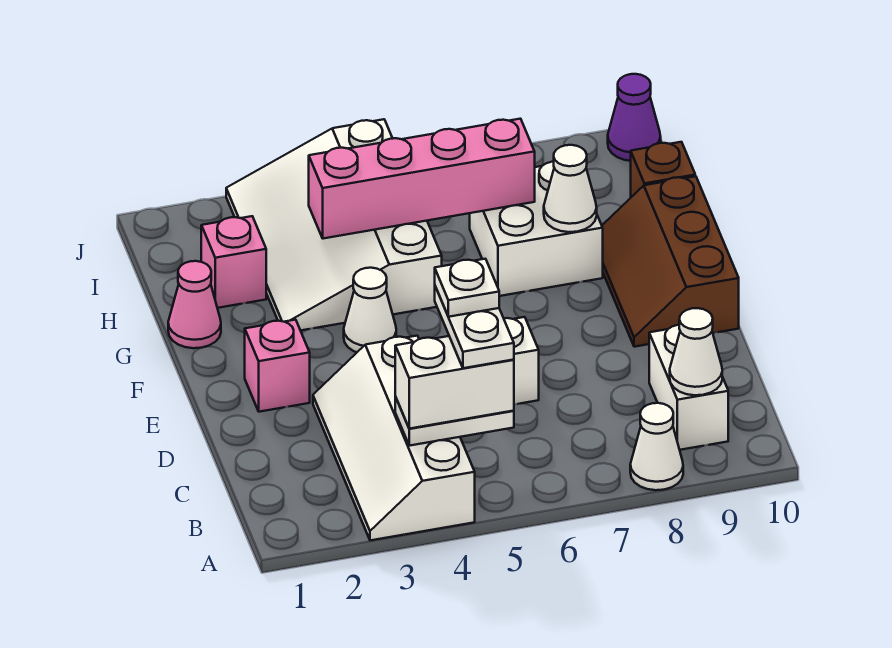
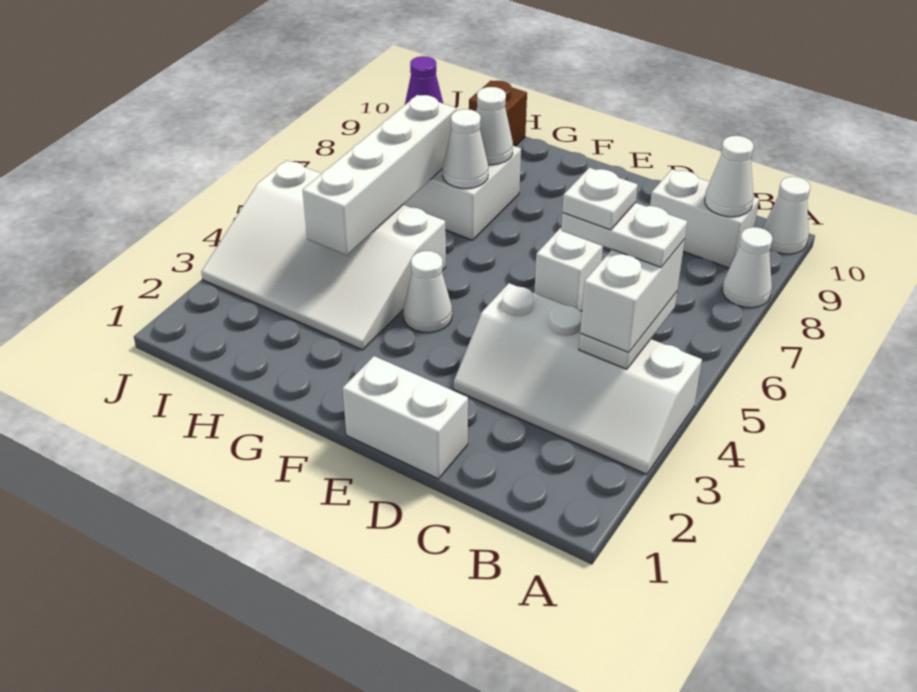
none -> white cone A10 level 1
none -> white brick D1:E1 level 1
pink brick E2 level 1 -> none
brown slope E9:G10 level 1 top 10 -> none
pink cone G1 level 1 -> none
none -> white cone G7 level 2
pink brick H2 level 1 -> none
pink brick H4:H7 level 2 -> white brick H4:H7 level 2

